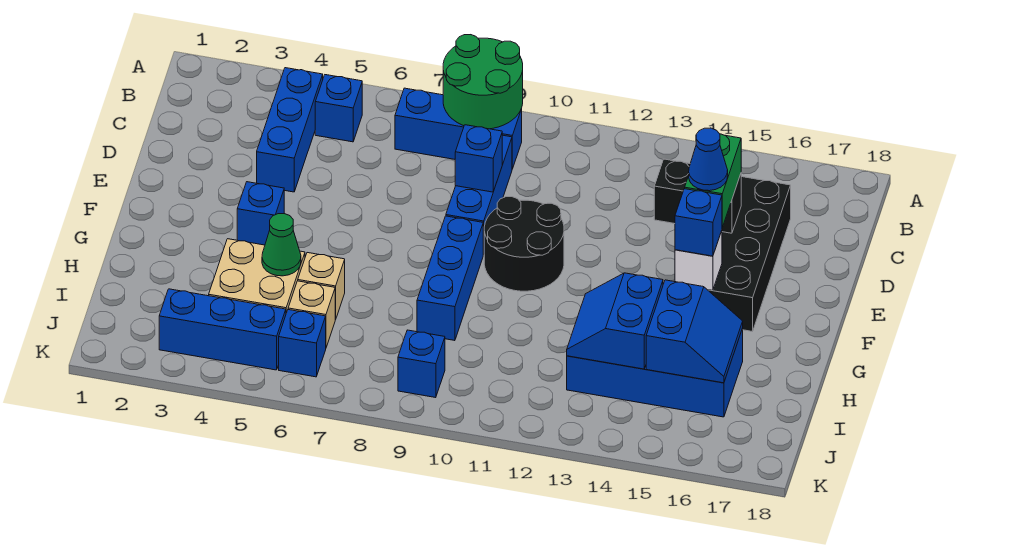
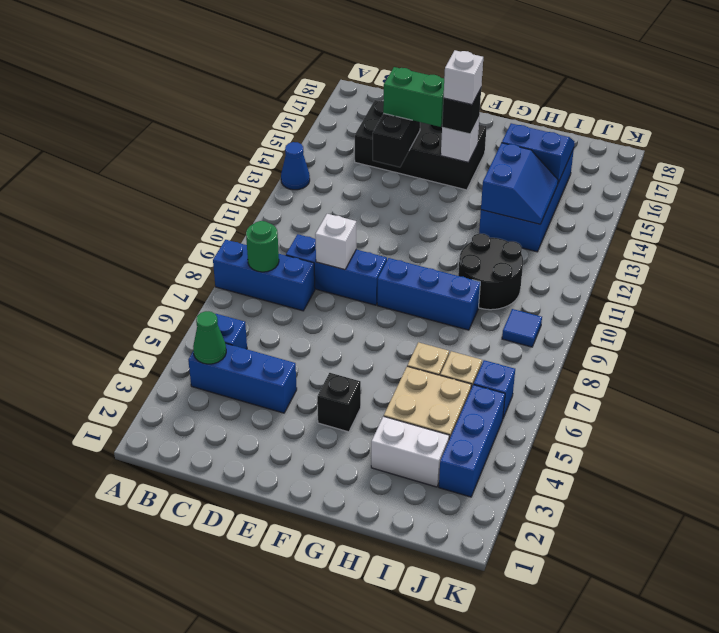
green round brick A8:B9 level 2 -> green round brick B8 level 2
blue brick B7:B9 level 1 -> blue brick A8:C8 level 1
blue brick D9 level 2 -> white brick D9 level 2
black round brick E10:F11 level 1 -> black round brick H10:I11 level 1
blue cone E15 level 4 -> blue cone A13 level 1
blue brick F4 level 1 -> black brick F4 level 1
blue brick F15 level 3 -> black brick F15 level 3
none -> white brick F15 level 4
none -> white brick H3:I3 level 1
green cone H5 level 2 -> green cone B4 level 2
blue slope H13:I14 level 2 top 14 -> blue slope H13:I14 level 2 top H
blue brick J9 level 1 -> blue tile J9 level 1

